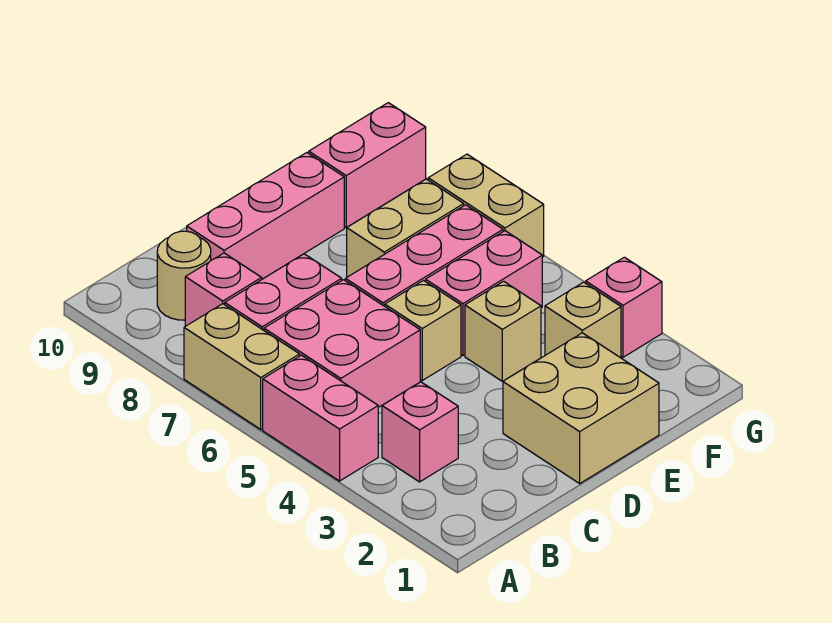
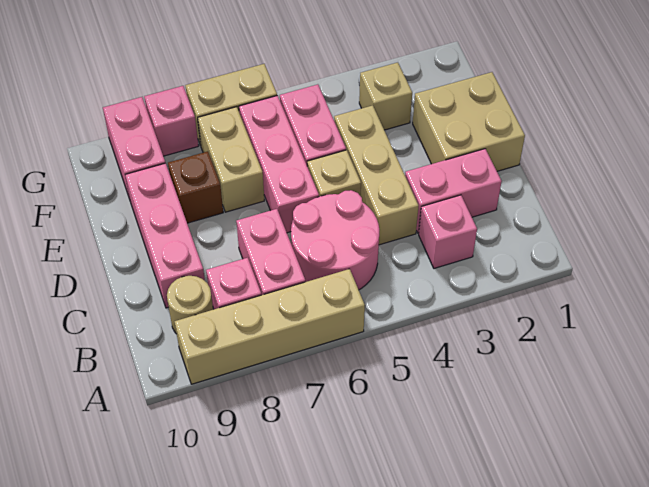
pink brick A4:A5 level 1 -> pink brick C2:C3 level 1
tan brick A6:A7 level 1 -> tan brick A6:A9 level 1
pink brick B5:C6 level 1 -> pink round brick B5:C6 level 1
tan brick E4 level 1 -> tan brick C4:E4 level 1
none -> brown brick E8 level 1
pink brick G3 level 1 -> pink brick G8 level 1

